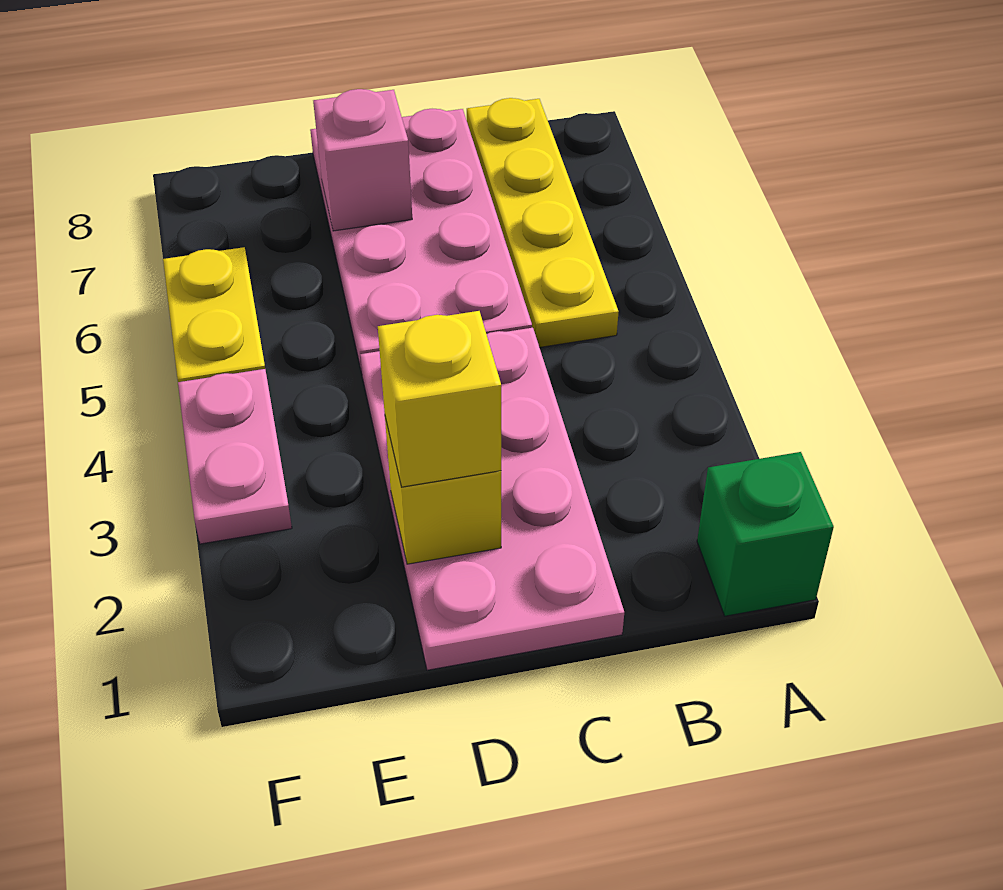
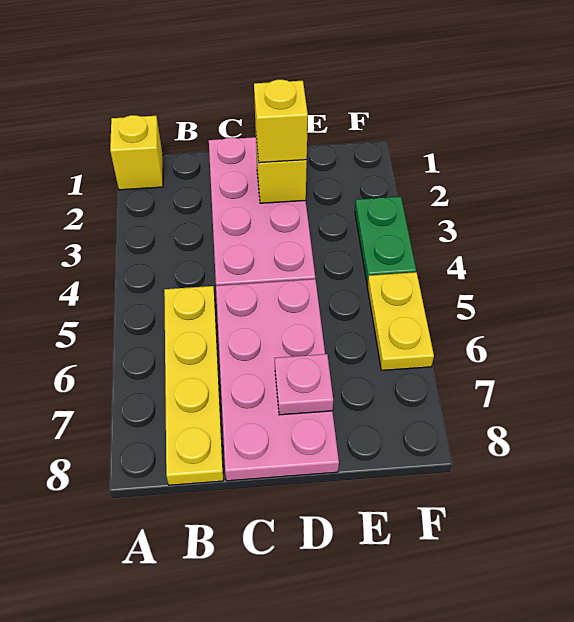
green brick A1 level 1 -> yellow brick A1 level 1
pink brick D7 level 2 -> pink plate D7 level 2
pink plate F3:F4 level 1 -> green plate F3:F4 level 1

